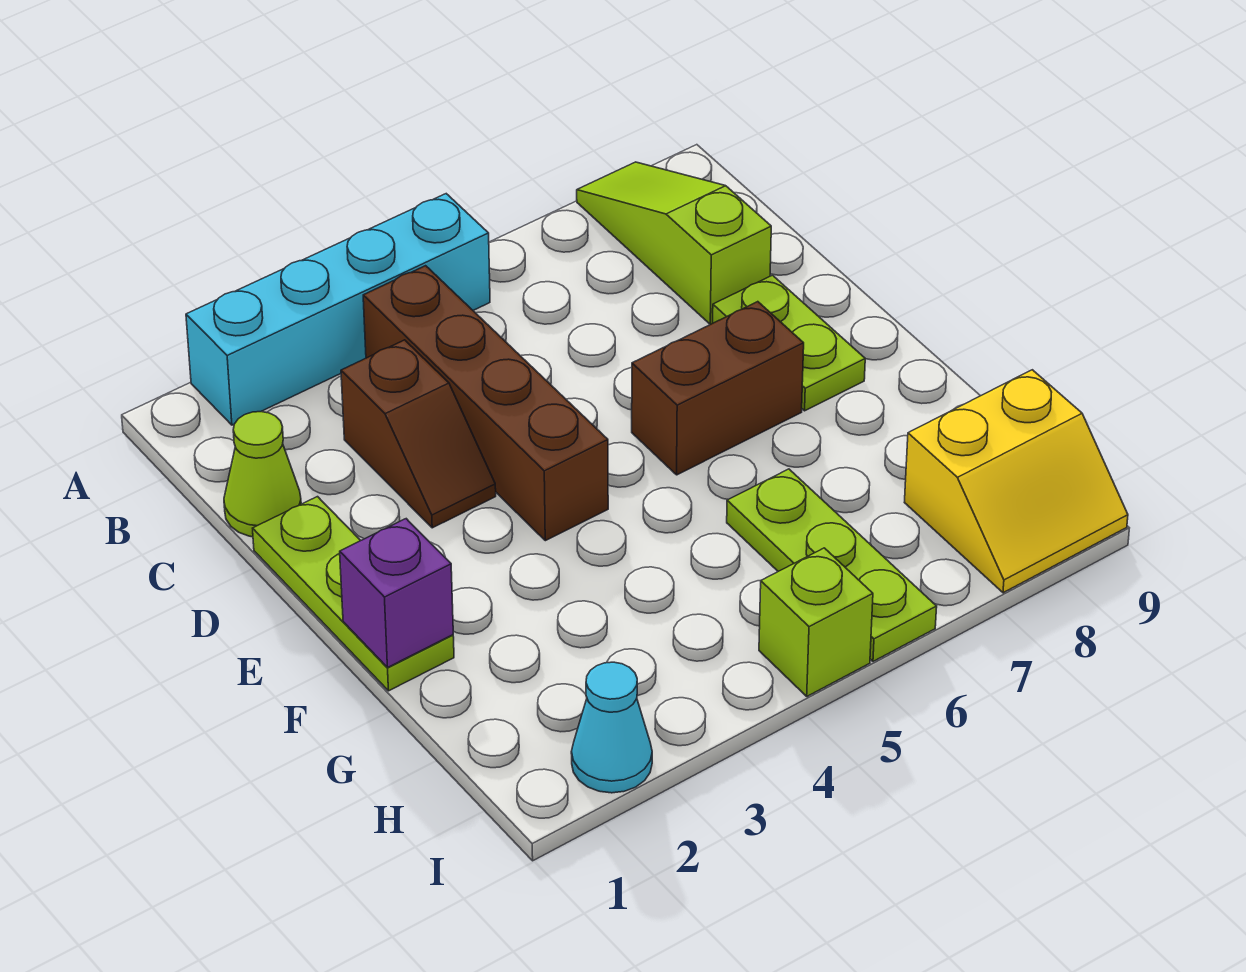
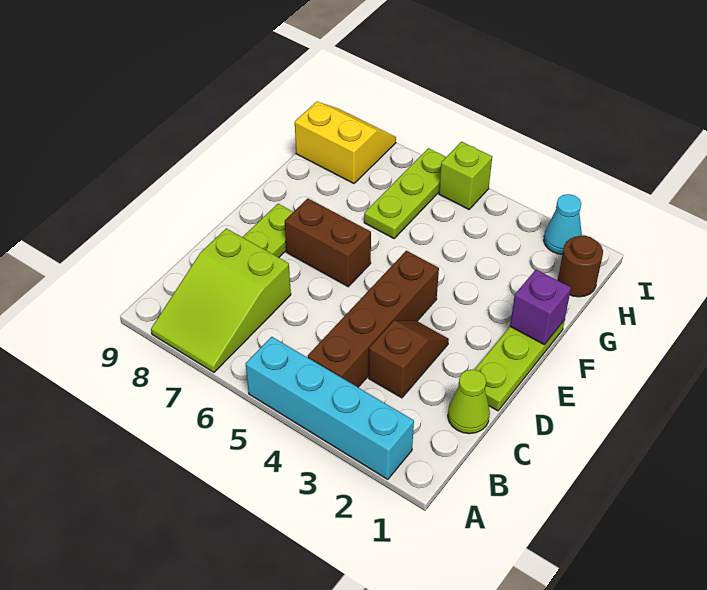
lime slope A8:C8 level 1 top C -> lime slope A7:C8 level 1 top C
none -> brown round brick H1 level 1

